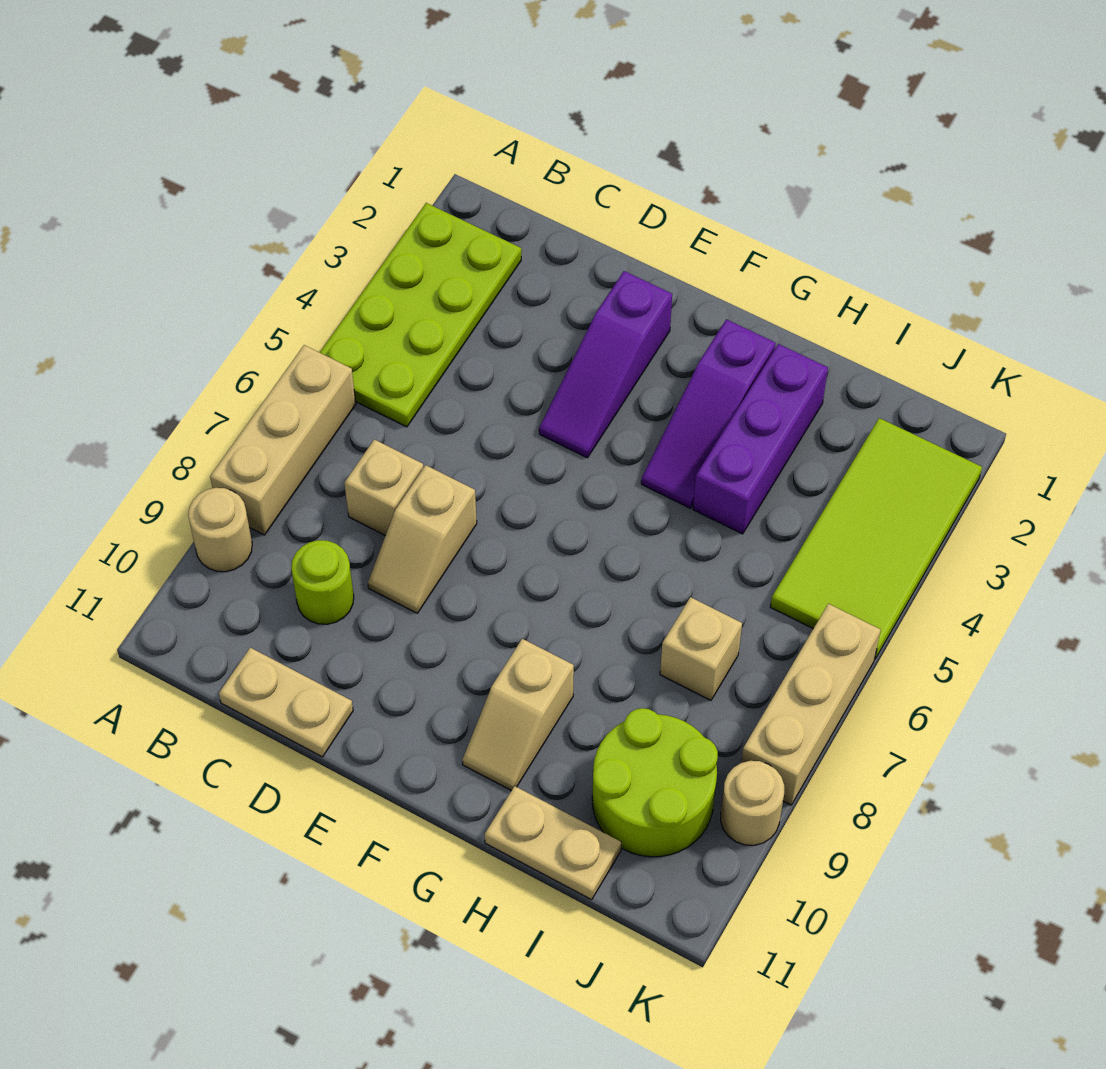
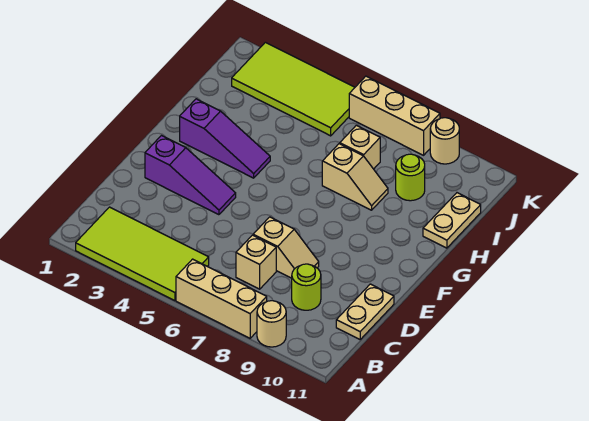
lime plate A2:B5 level 1 -> lime tile A2:B5 level 1
tan slope G9:G10 level 1 top 9 -> tan slope H7:H8 level 1 top 7
purple brick H2:H4 level 1 -> none
lime round brick I9:J10 level 1 -> lime round brick I9 level 1

